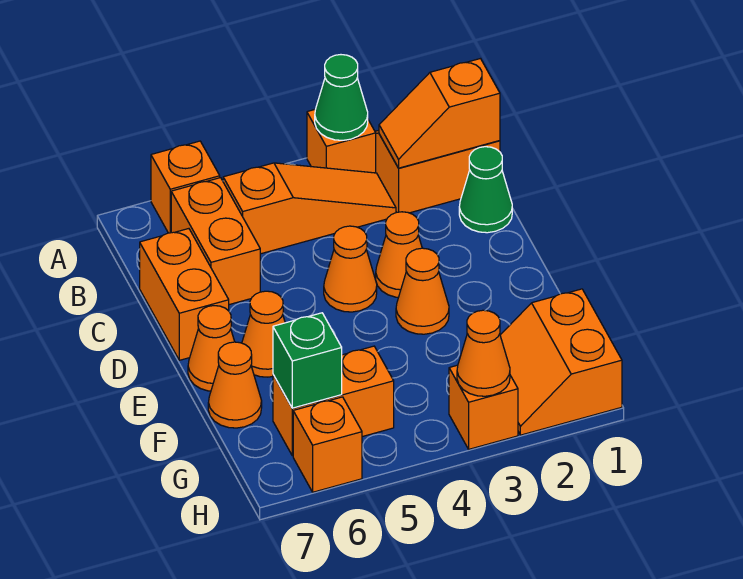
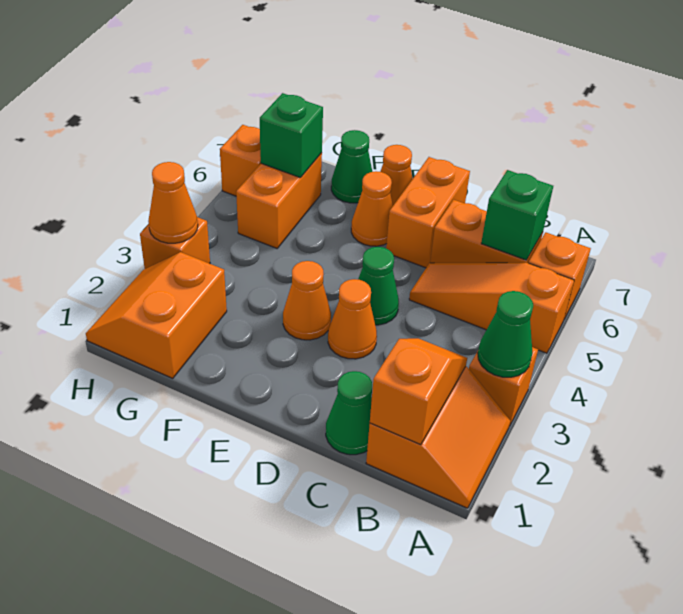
orange slope B3:B5 level 1 top 5 -> orange slope A5:C5 level 1 top A
none -> green brick B6 level 2
orange brick C7:D7 level 1 -> orange brick D6:D7 level 1
orange cone D4 level 1 -> green cone D4 level 1
orange cone F7 level 1 -> green cone F7 level 1
orange slope G1:H2 level 1 top 1 -> orange slope G1:H2 level 1 top G

